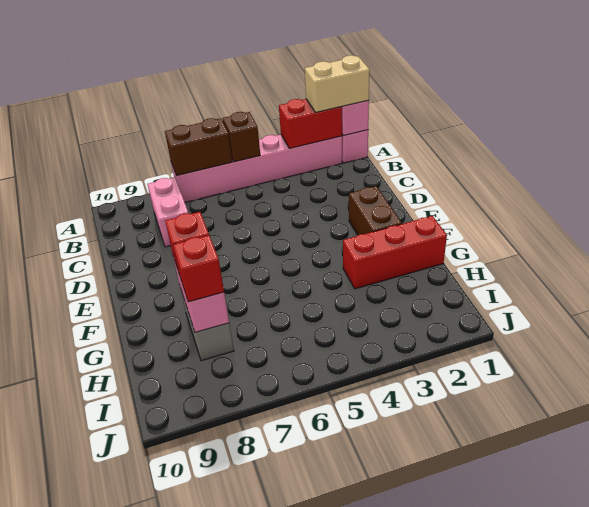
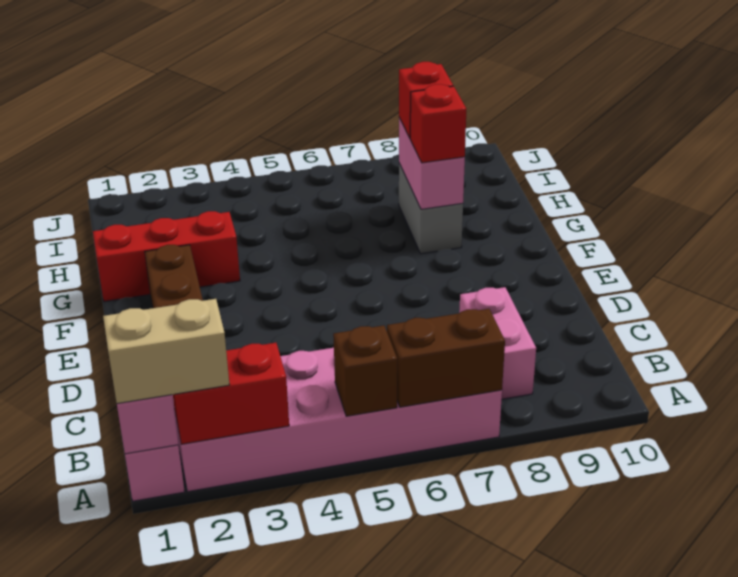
pink brick A2:A7 level 1 -> pink brick A2:B7 level 1

